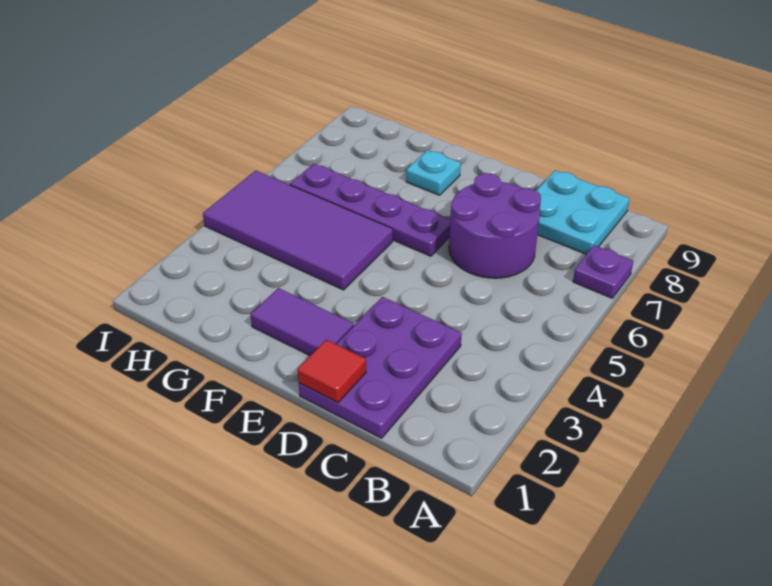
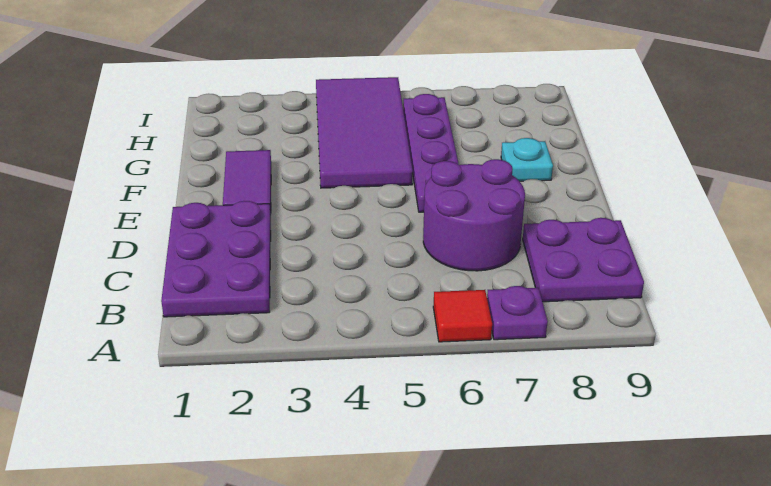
cyan plate B8:C9 level 1 -> purple plate B8:C9 level 1
purple plate C1:D3 level 1 -> purple plate B1:D2 level 1
red tile D1 level 2 -> red tile A6 level 1

